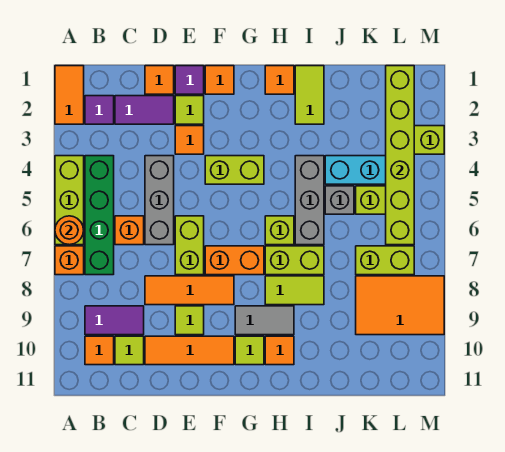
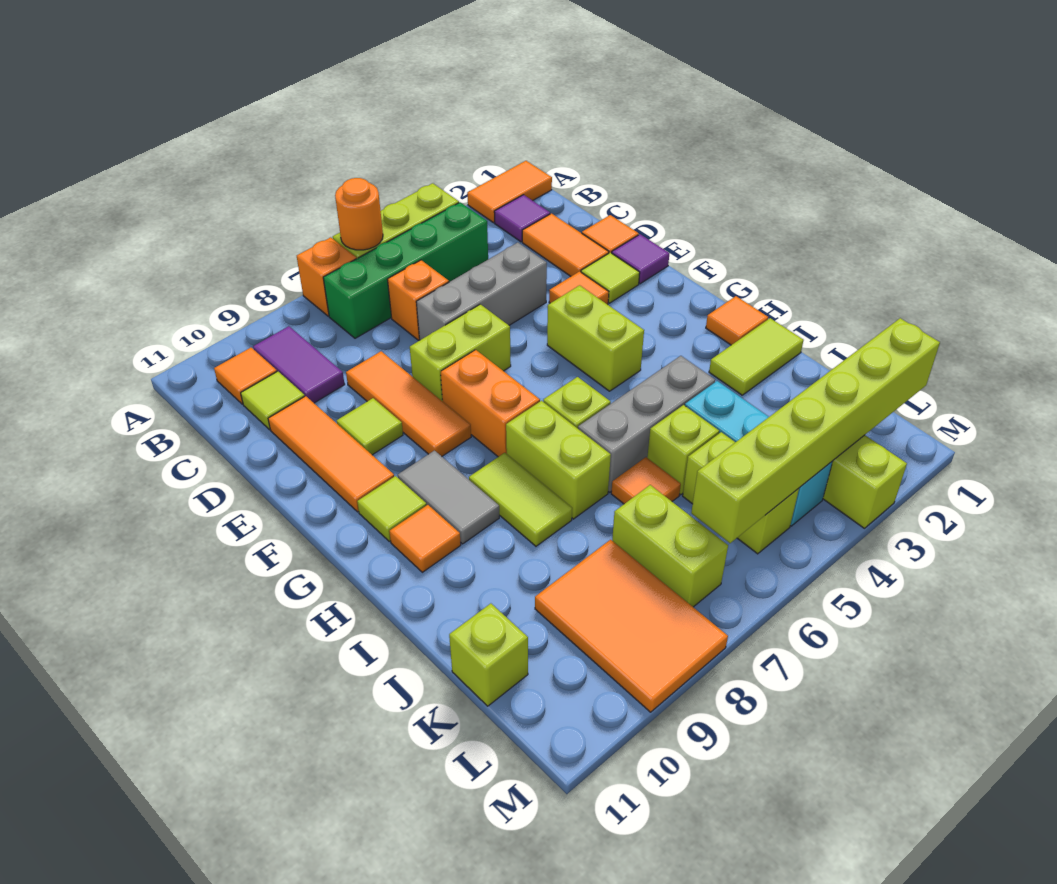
purple tile C2:D2 level 1 -> orange tile C2:D2 level 1
orange tile F1 level 1 -> orange tile J6 level 1
grey brick J5 level 1 -> lime brick J5 level 1
none -> lime brick K11 level 1

